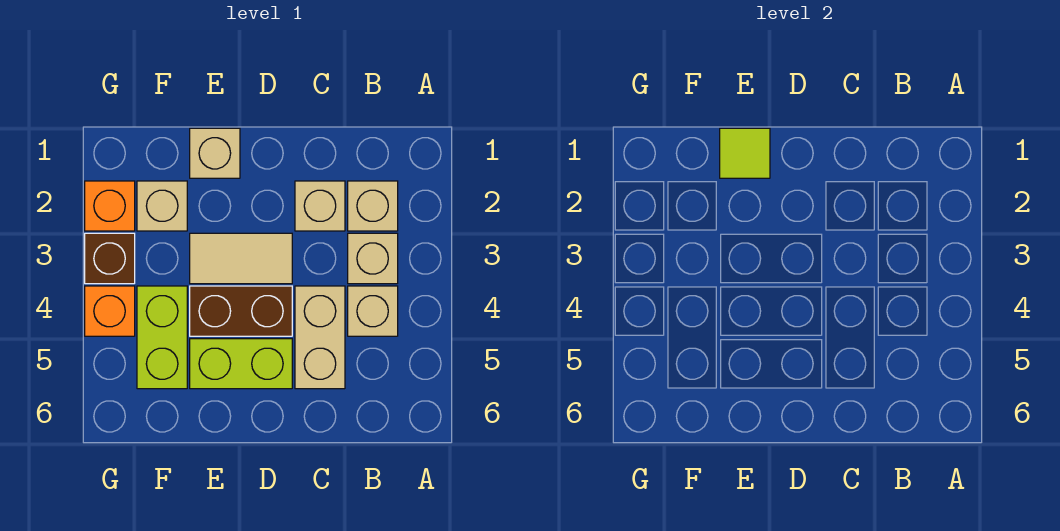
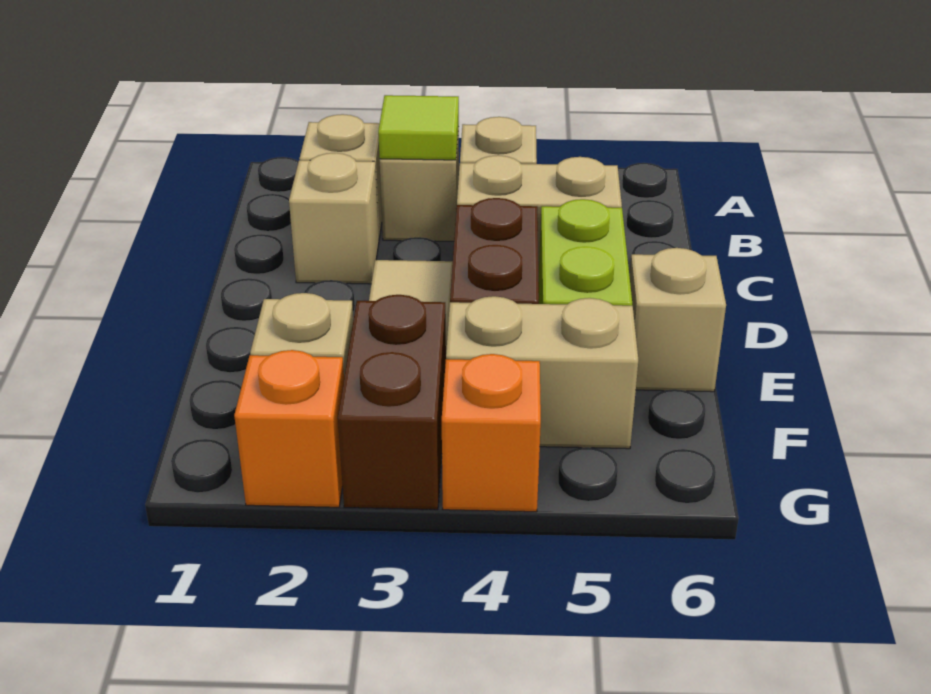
tan brick E1 level 1 -> tan brick E6 level 1
lime tile E1 level 2 -> lime tile B3 level 2
lime brick F4:F5 level 1 -> tan brick F4:F5 level 1
brown brick G3 level 1 -> brown brick F3:G3 level 1

